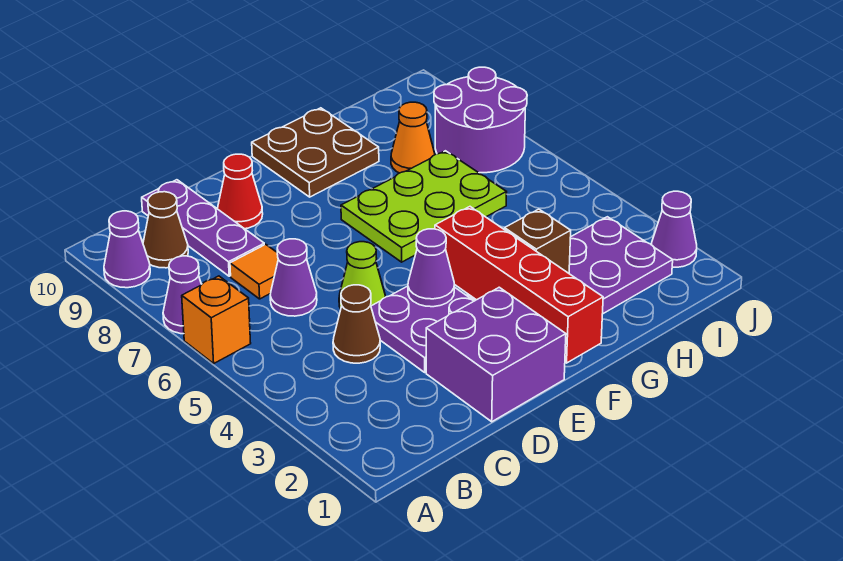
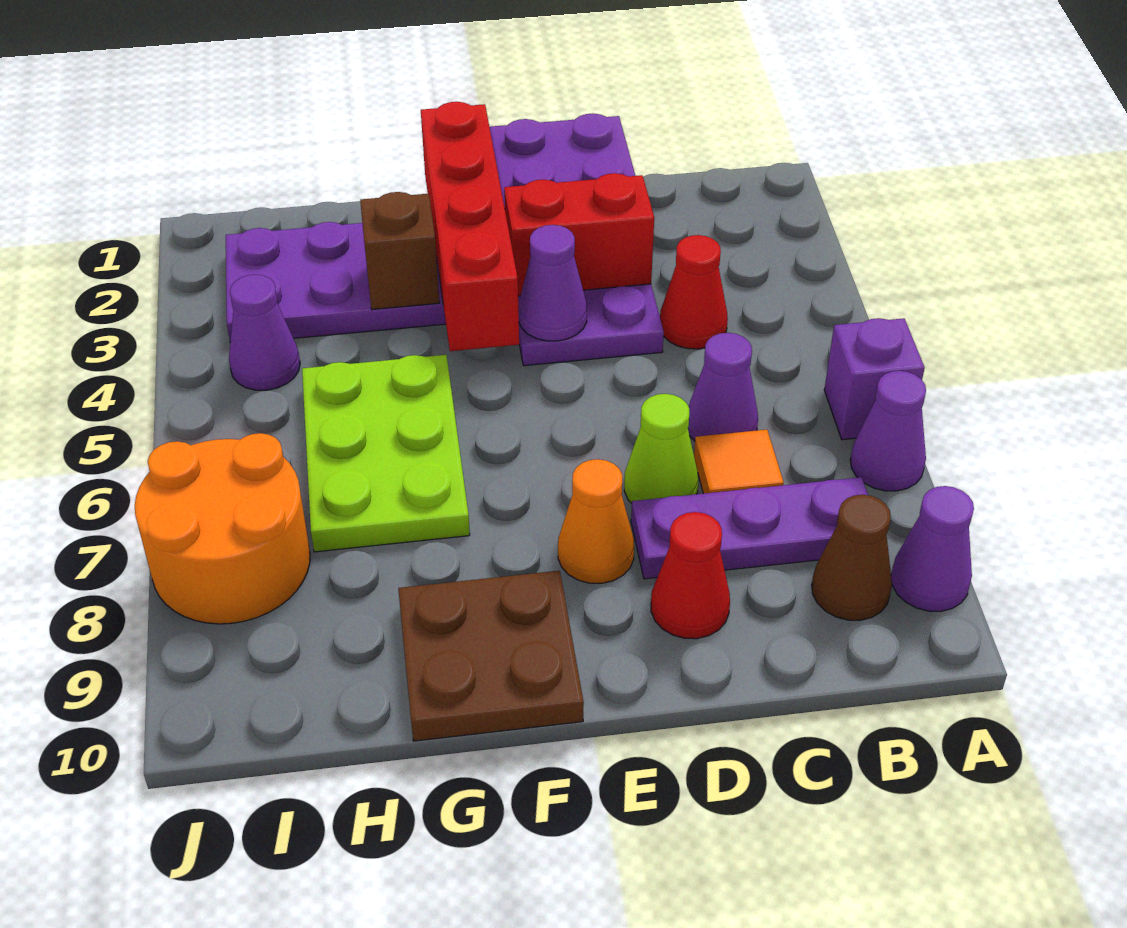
orange brick A6 level 1 -> purple brick A6 level 1
brown cone C4 level 1 -> red cone C4 level 1
purple plate C8:C10 level 1 -> purple plate B8:D8 level 1
none -> red brick D3:E3 level 2
lime cone D5 level 1 -> lime cone D7 level 1
lime plate F6:H7 level 1 -> lime plate G5:H7 level 1
orange cone H8 level 1 -> orange cone E8 level 1
purple round brick I7:J8 level 1 -> orange round brick I7:J8 level 1
purple cone J2 level 1 -> purple cone I4 level 1

